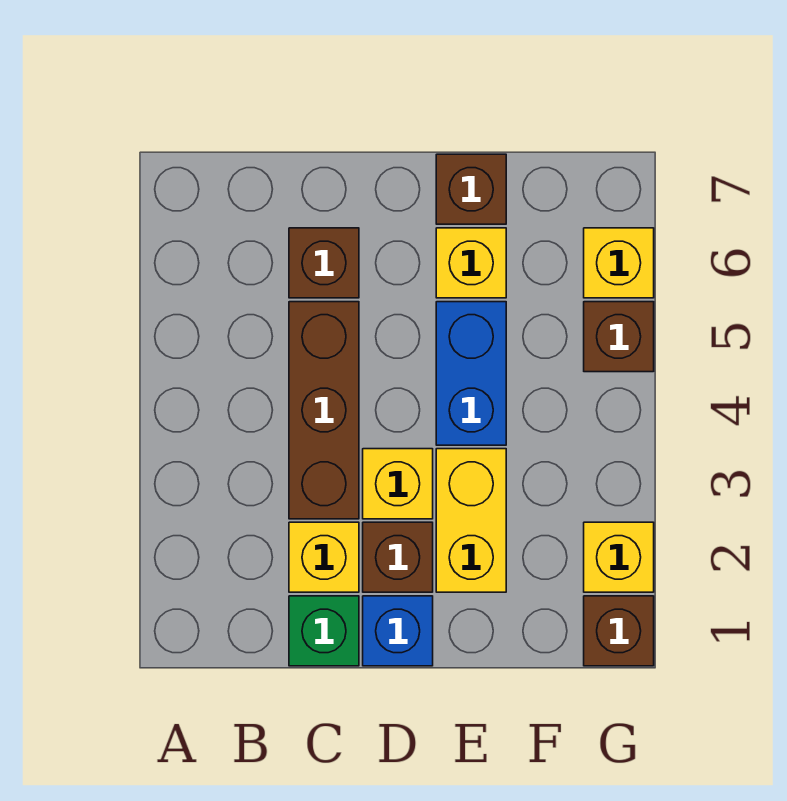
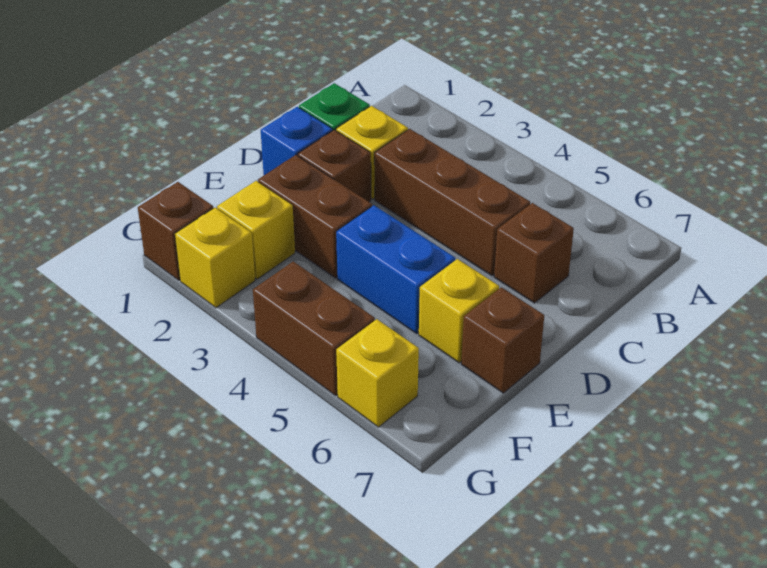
yellow brick D3 level 1 -> yellow brick F2 level 1
yellow brick E2:E3 level 1 -> brown brick E2:E3 level 1
brown brick G5 level 1 -> brown brick G4:G5 level 1

